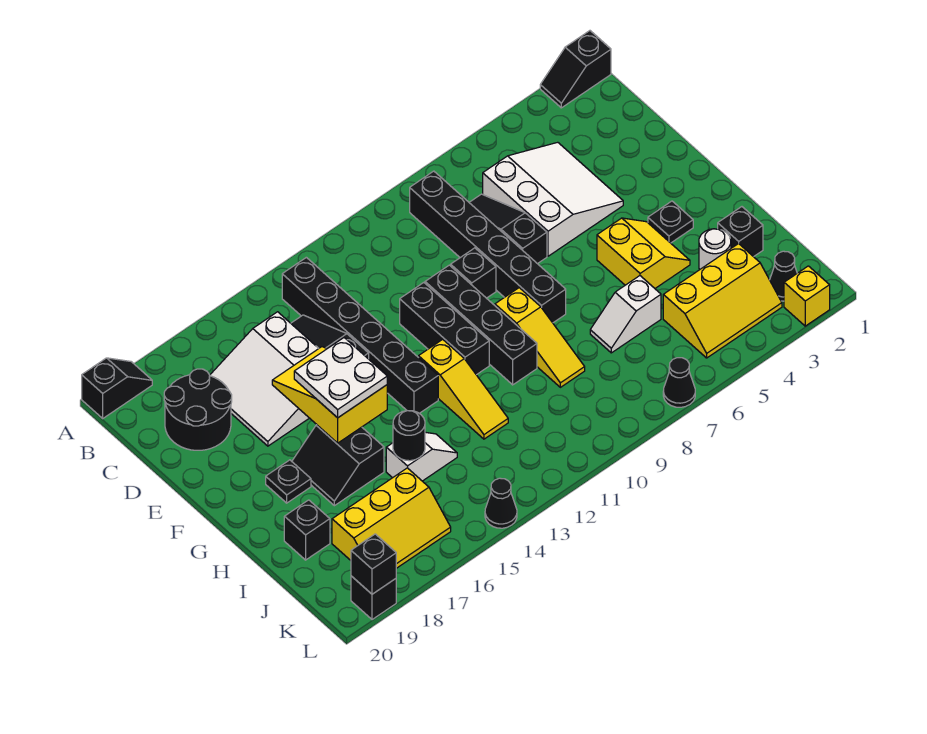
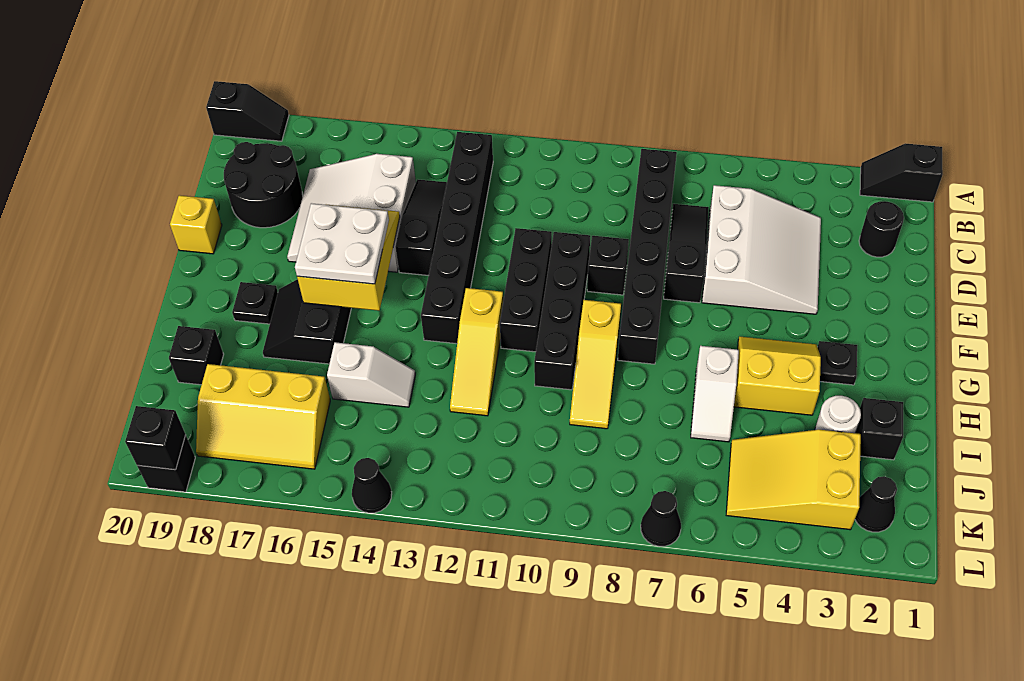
yellow slope G4:H5 level 1 top 5 -> yellow slope G4:H5 level 1 top H
white slope I6:I7 level 1 top 6 -> white slope H6:I6 level 1 top H
black round brick I15 level 2 -> black round brick C2 level 1
yellow slope J3:K5 level 1 top J -> yellow slope J3:K5 level 1 top 3
yellow brick L2 level 1 -> yellow brick E20 level 1

